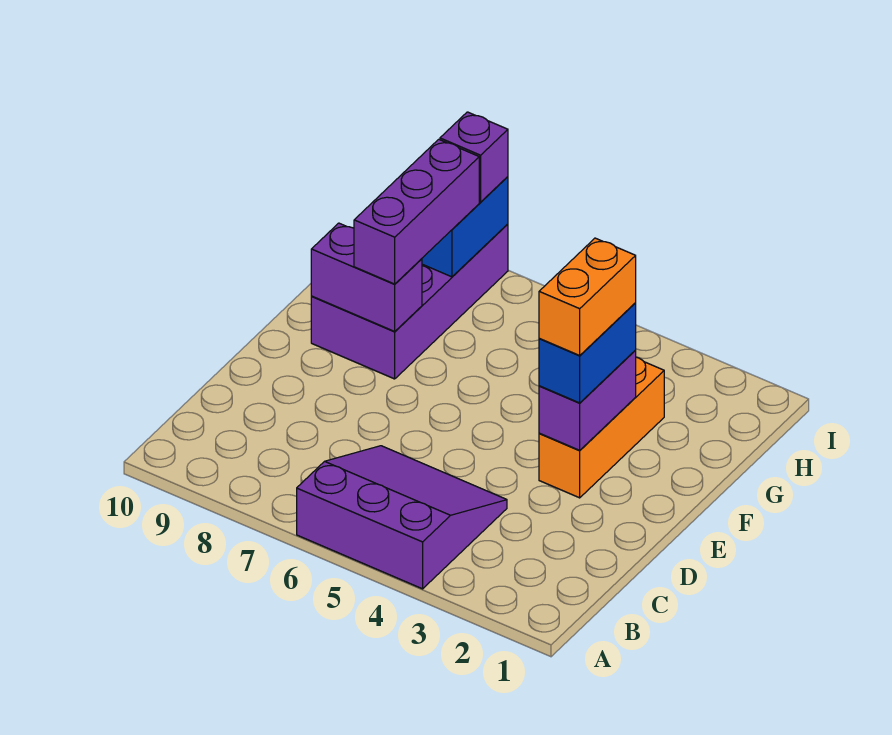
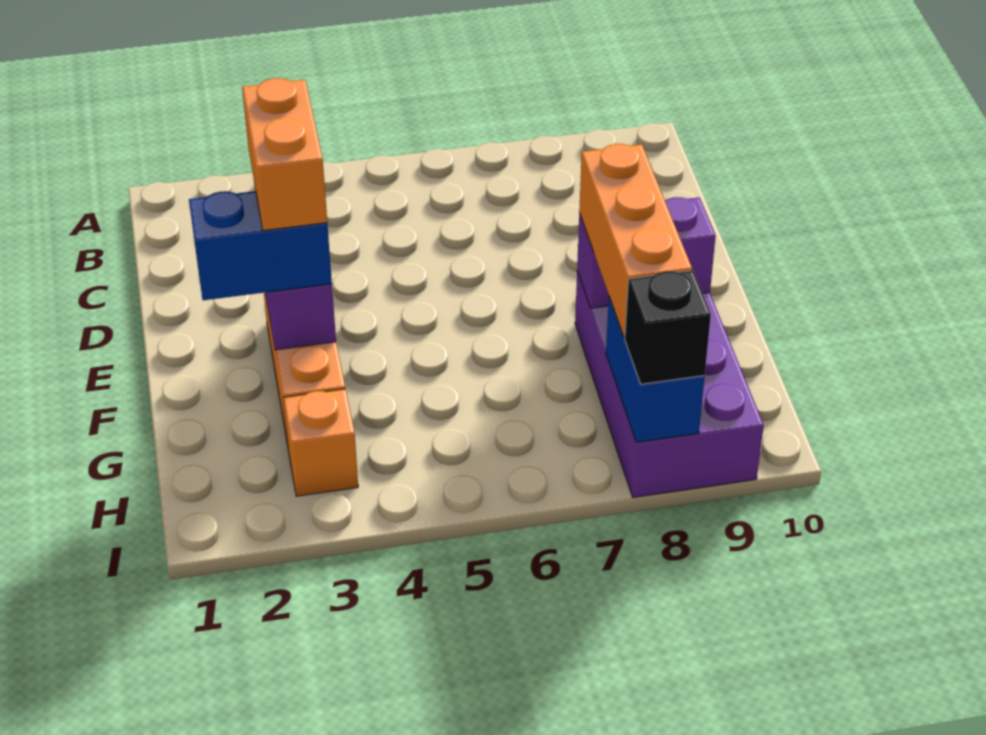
purple slope A4:C6 level 1 top A -> none
blue brick E3:F3 level 3 -> blue brick F2:F3 level 3
purple brick F8:H8 level 3 -> orange brick F8:H8 level 3
none -> orange brick H3 level 1
purple brick I8 level 3 -> black brick I8 level 3

